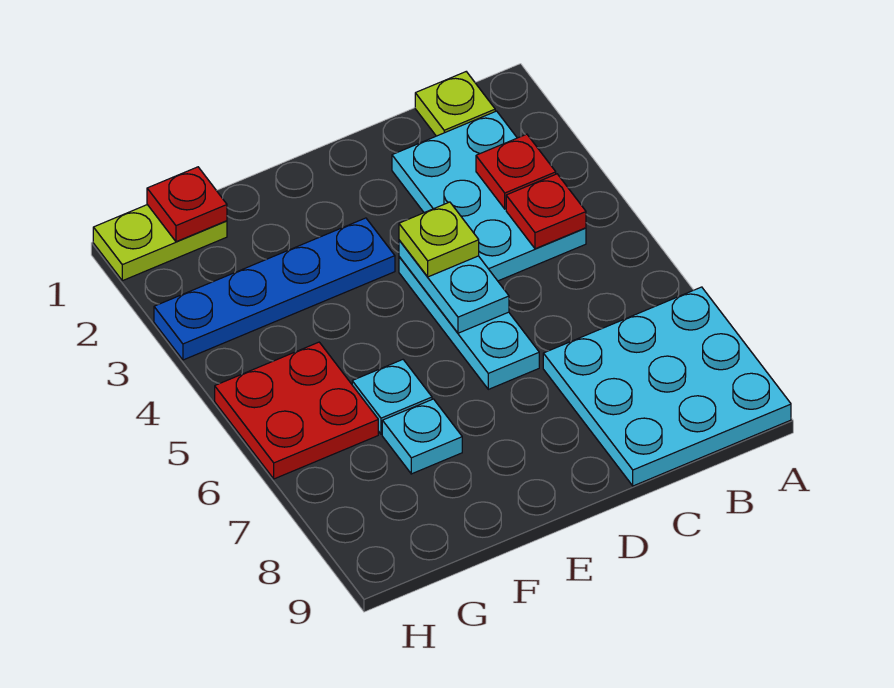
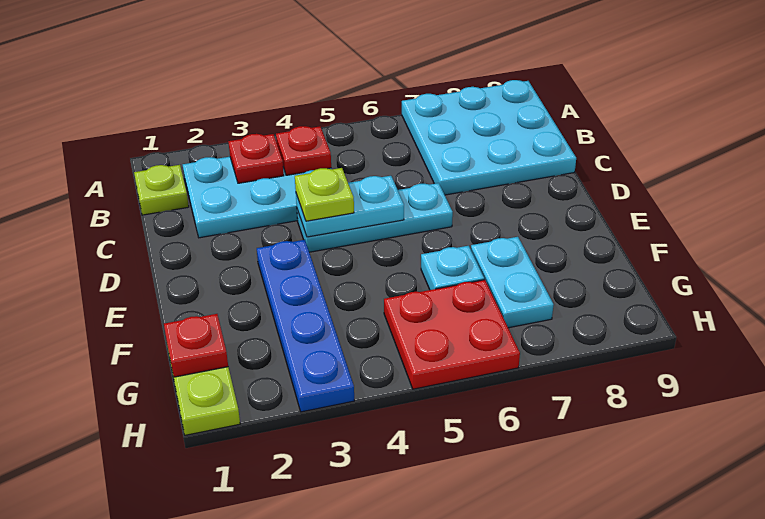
cyan plate F7 level 1 -> cyan plate F7:G7 level 1

